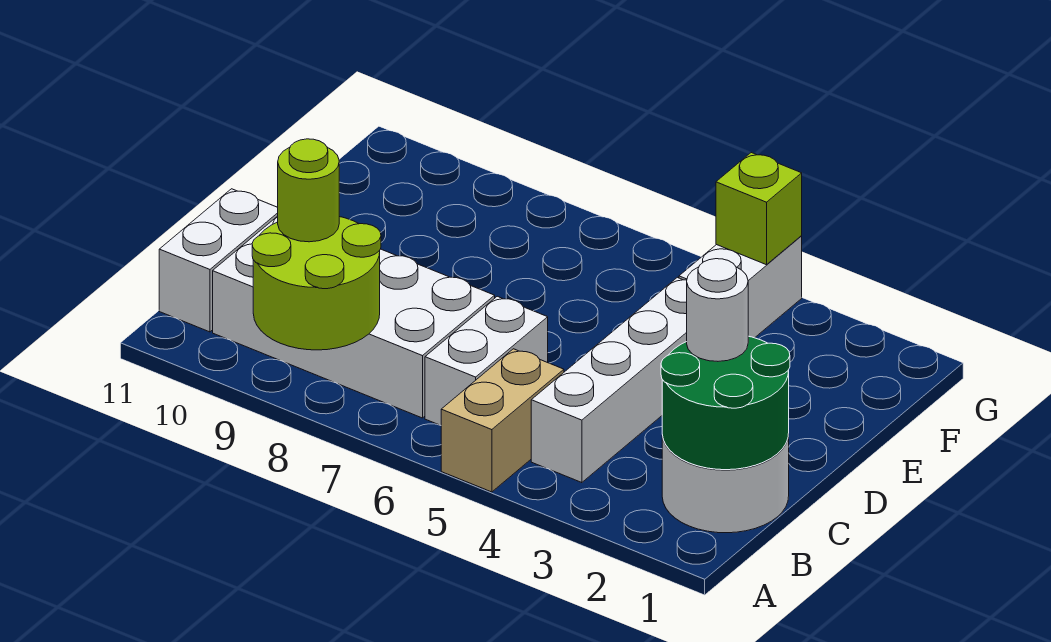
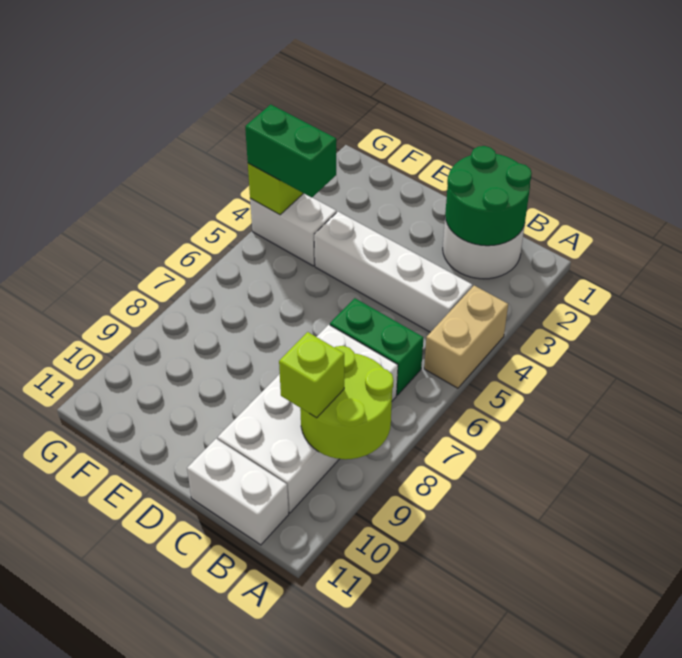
tan brick A5:B5 level 1 -> tan brick A4:A5 level 1
white brick B6:C6 level 1 -> green brick B6:C6 level 1
lime round brick B9 level 3 -> lime brick B9 level 3
white round brick C2 level 3 -> none
none -> green brick F4:G4 level 3

